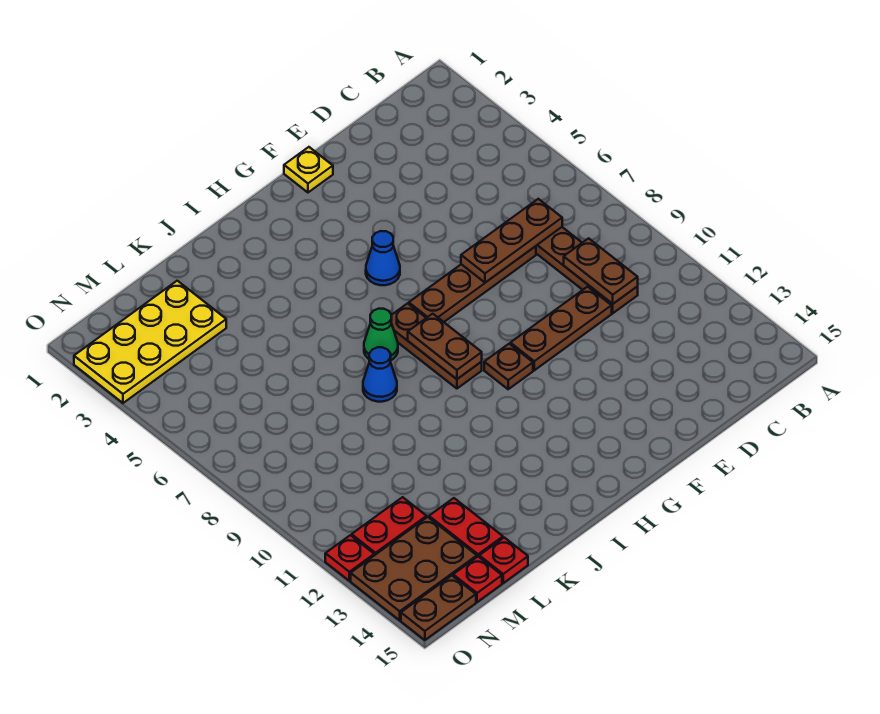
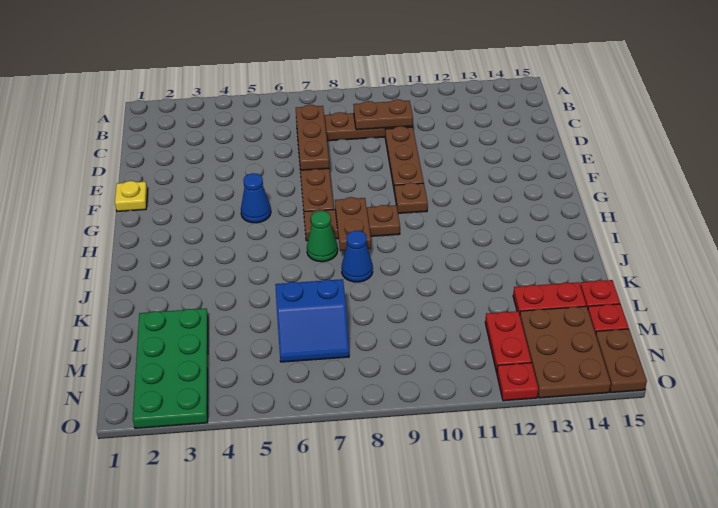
brown plate H8:H9 level 2 -> brown plate H8:I8 level 2
yellow plate L2:O3 level 1 -> green plate L2:O3 level 1
none -> blue slope L6:M7 level 1 top L

